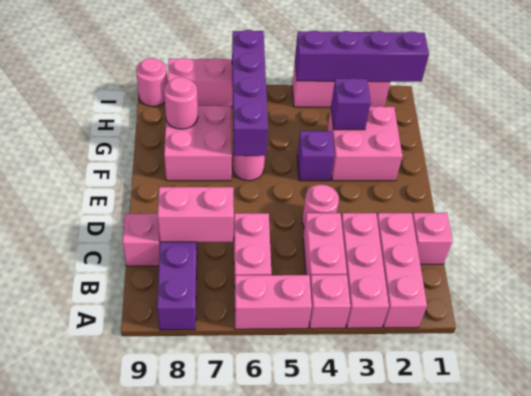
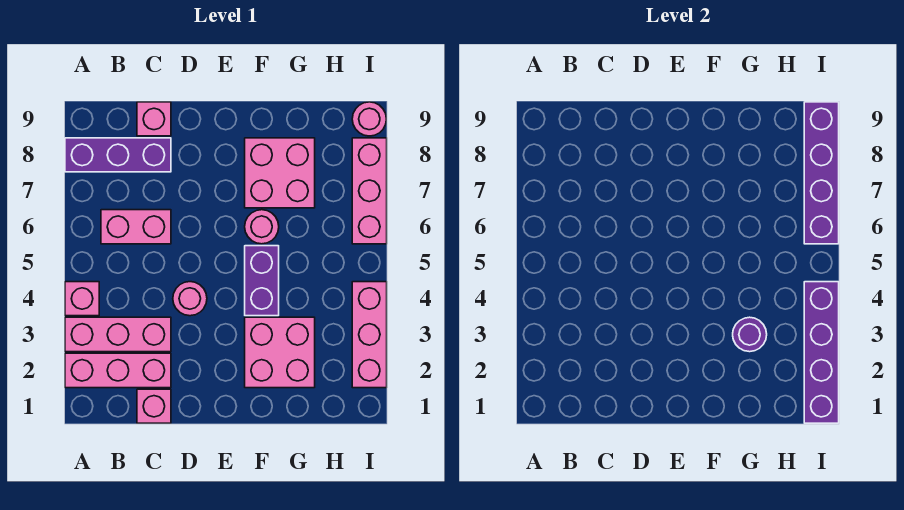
pink brick A5:A6 level 1 -> none
pink brick B4:C4 level 1 -> none
pink brick C7:C8 level 2 -> none
purple brick F4 level 1 -> purple brick F4:F5 level 1
purple brick F6:I6 level 2 -> purple brick I6:I9 level 2
purple brick G3 level 2 -> purple round brick G3 level 2
pink round brick G8 level 2 -> none

